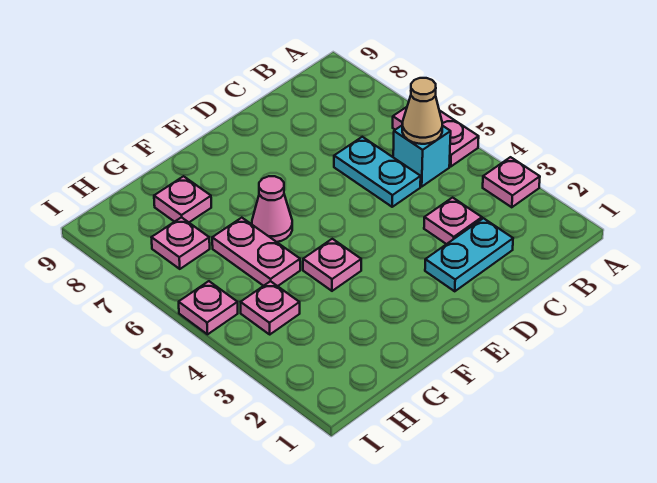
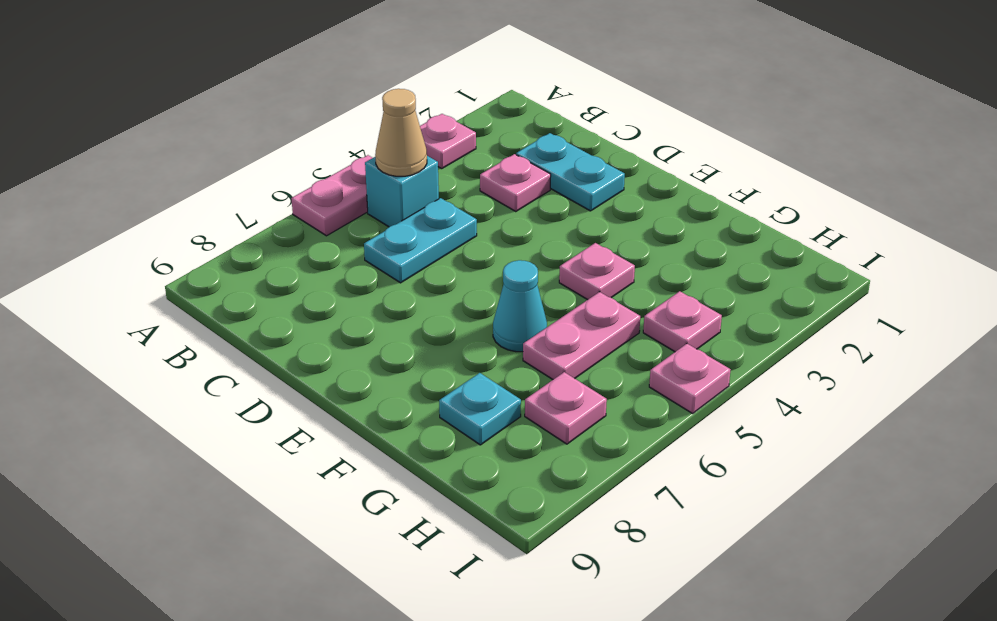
pink cone F6 level 1 -> cyan cone F6 level 1
pink plate G8 level 1 -> cyan plate G8 level 1

